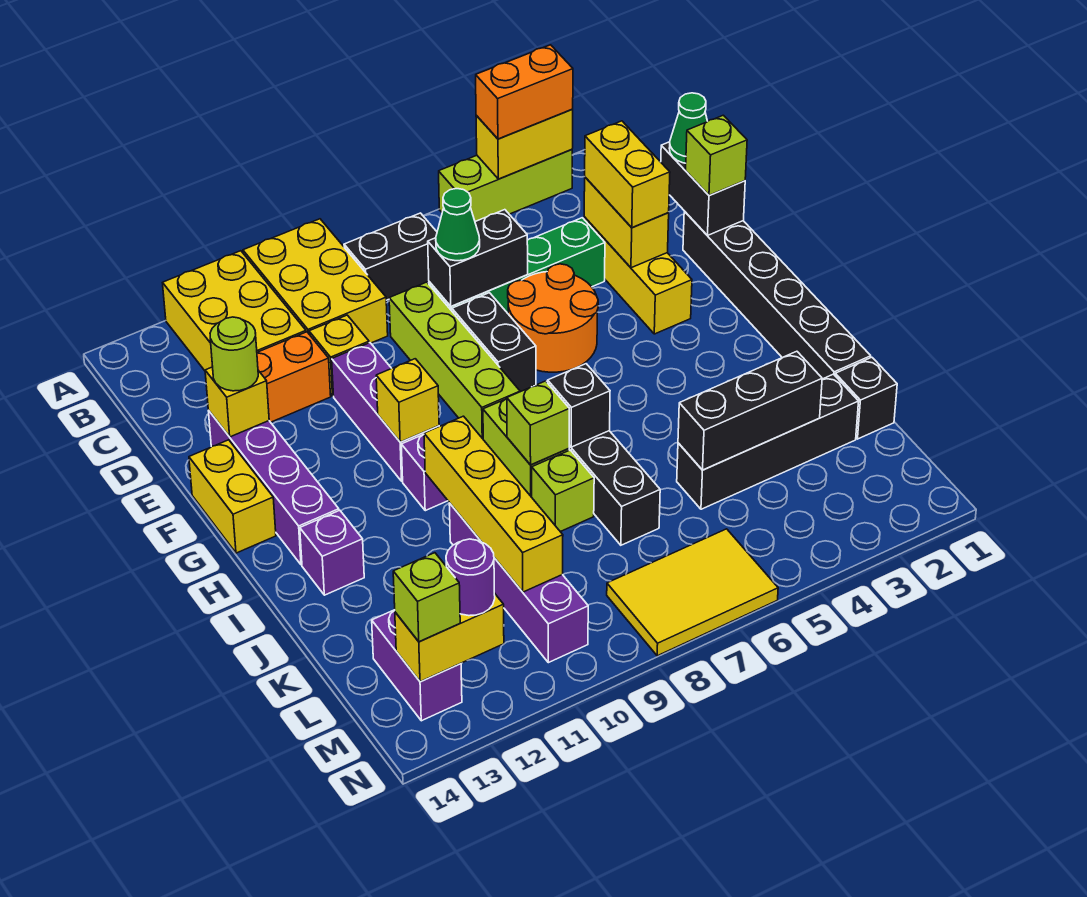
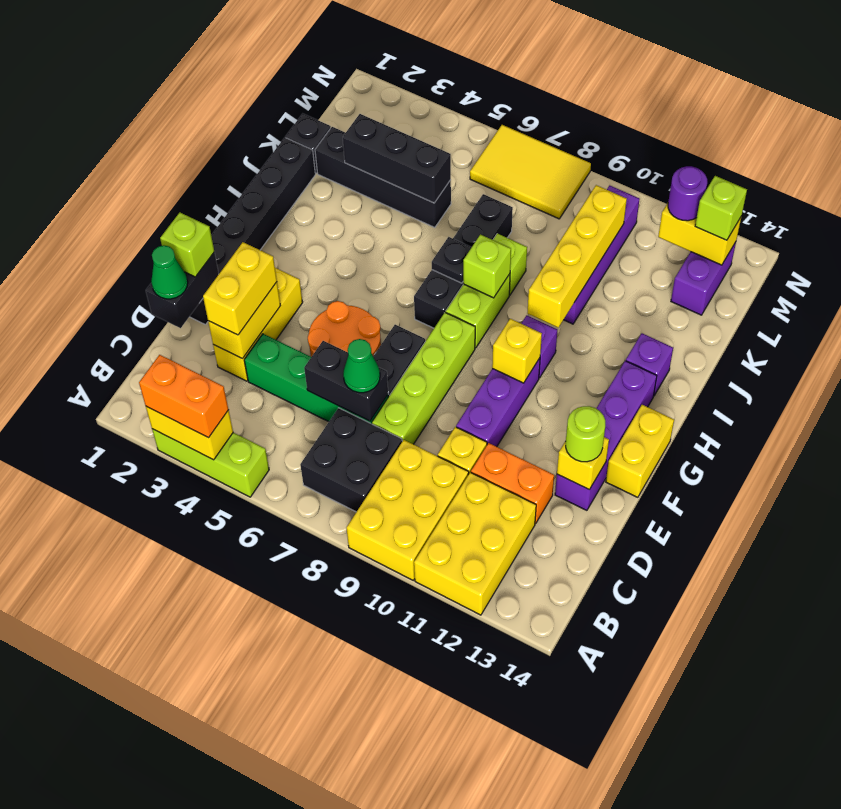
black brick B7:B8 level 1 -> black brick B7:C8 level 1
black brick I7 level 2 -> black plate I7 level 2

